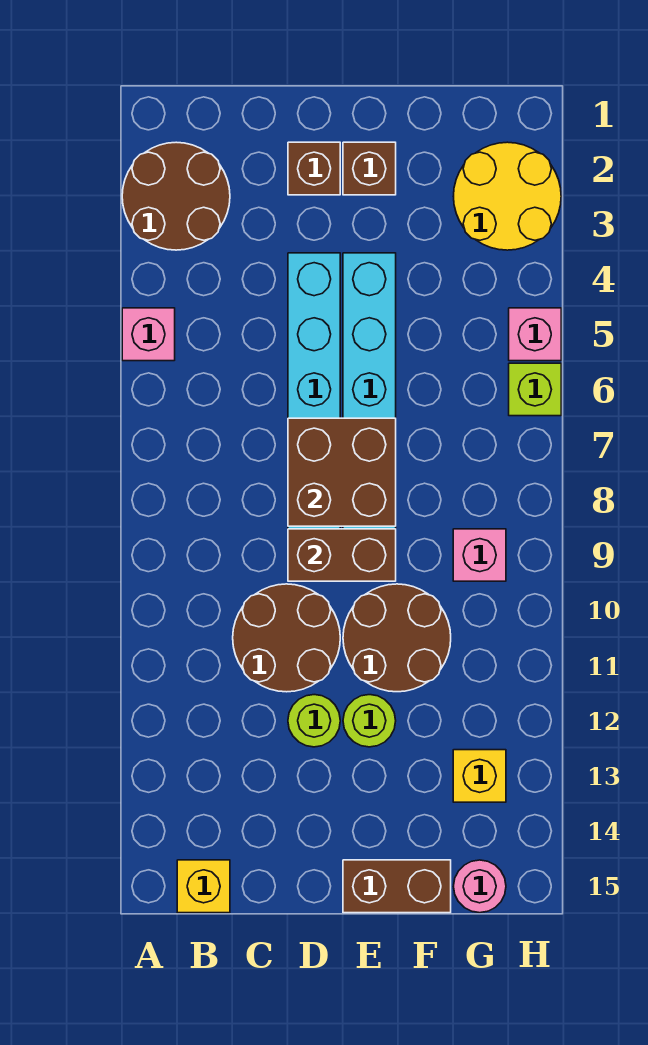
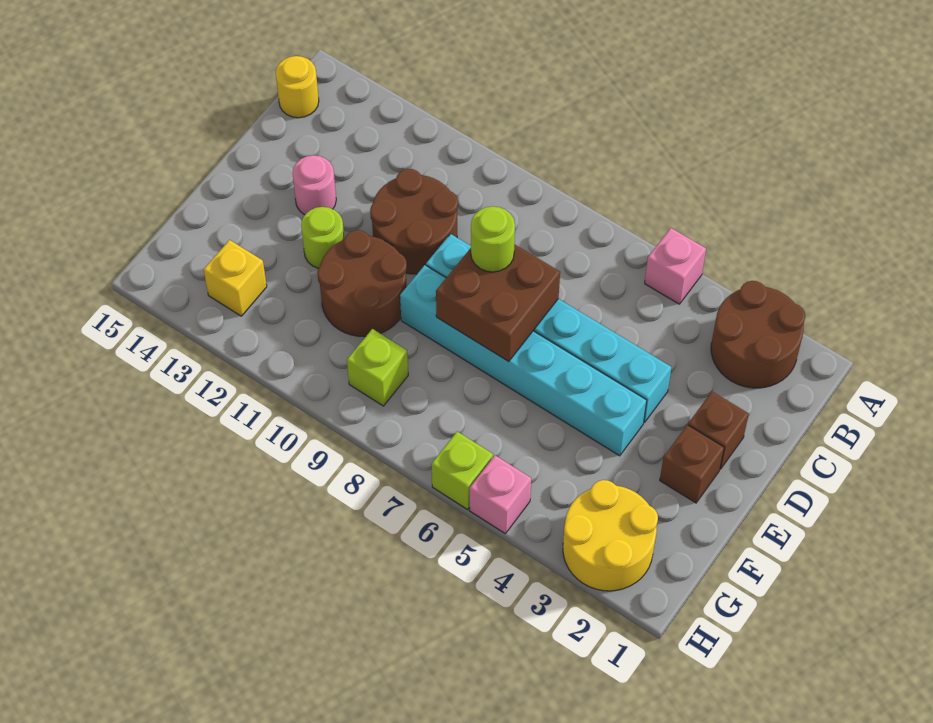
yellow brick B15 level 1 -> yellow round brick B15 level 1
brown brick D9:E9 level 2 -> none
lime round brick D12 level 1 -> lime round brick D8 level 3
brown brick E15:F15 level 1 -> none
pink brick G9 level 1 -> lime brick G9 level 1
pink round brick G15 level 1 -> pink round brick D13 level 1

